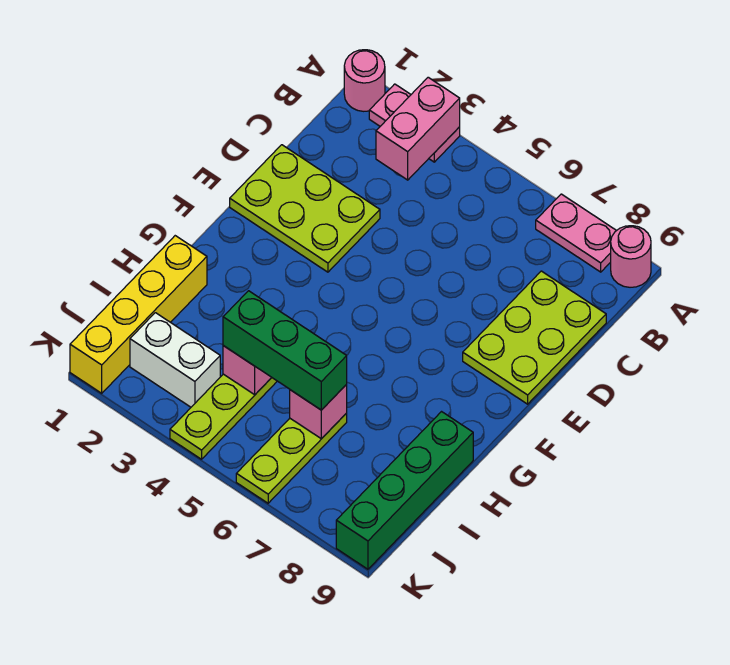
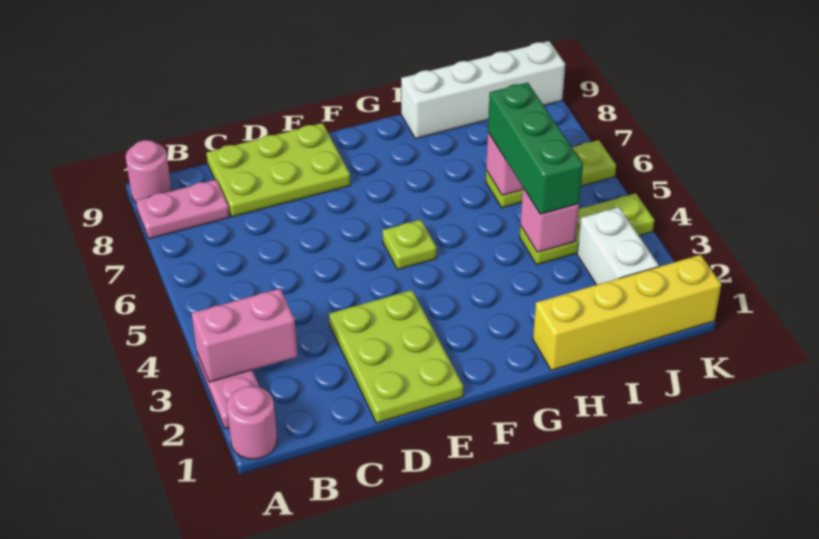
pink plate A7:A8 level 1 -> pink plate A8:B8 level 1
none -> lime plate F5 level 1
green brick H9:K9 level 1 -> white brick H9:K9 level 1

